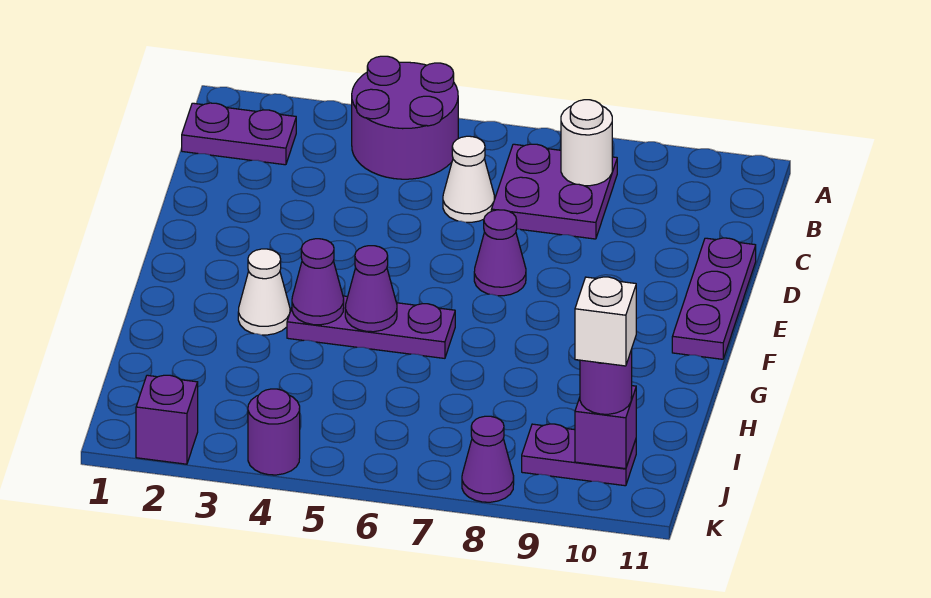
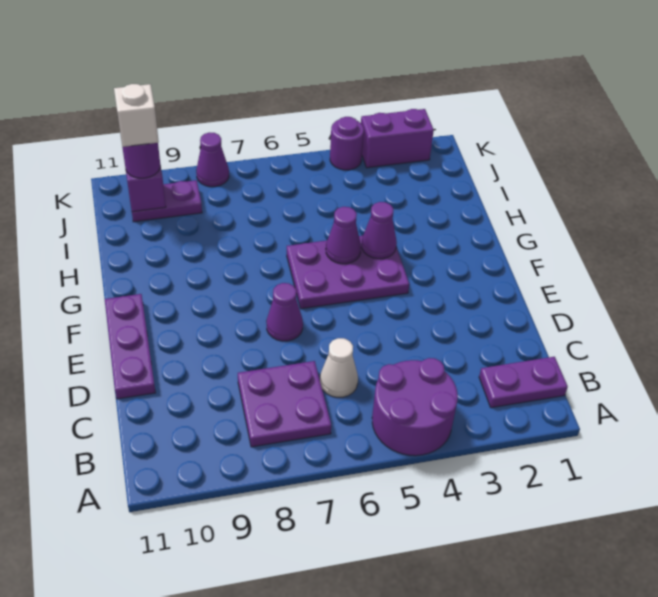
white round brick B8 level 2 -> none
white cone G3 level 1 -> none
purple plate G4:G6 level 1 -> purple plate F4:G6 level 1
purple brick K2 level 1 -> purple brick K2:K3 level 1

